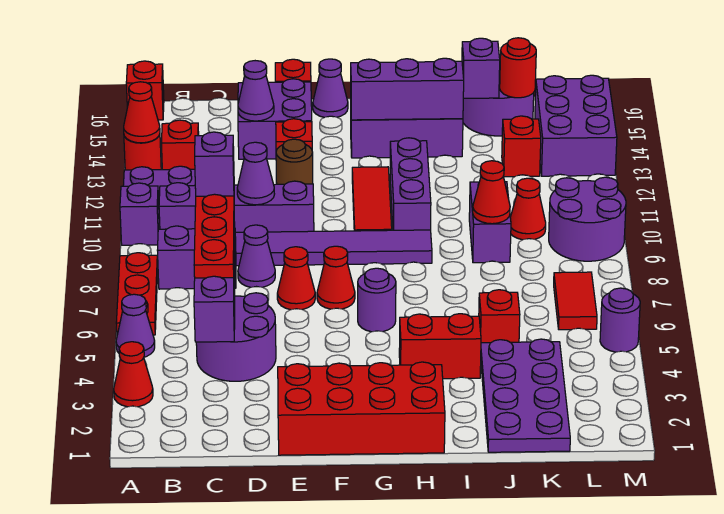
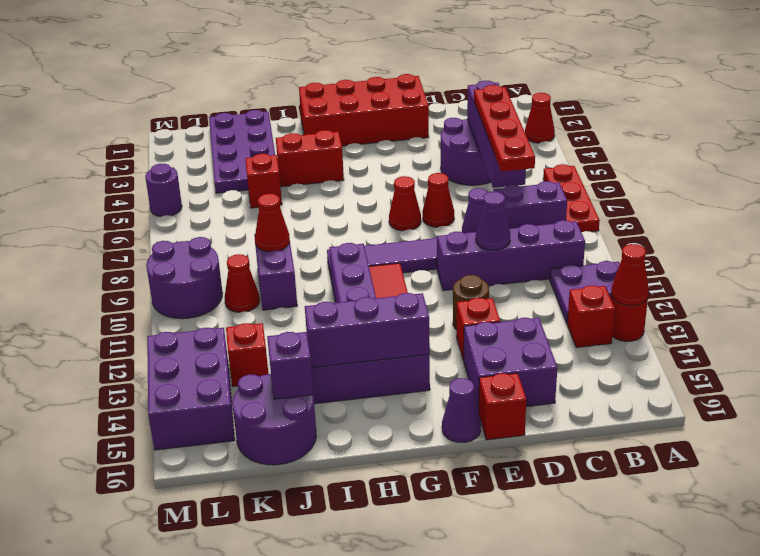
purple cone A5 level 1 -> none
purple brick A10 level 1 -> none
red brick A16 level 1 -> none
purple brick C8 level 4 -> none
purple cone D14 level 2 -> none
purple round brick G6 level 1 -> none
red round brick K15 level 2 -> none
red tile L6:L7 level 1 -> none

